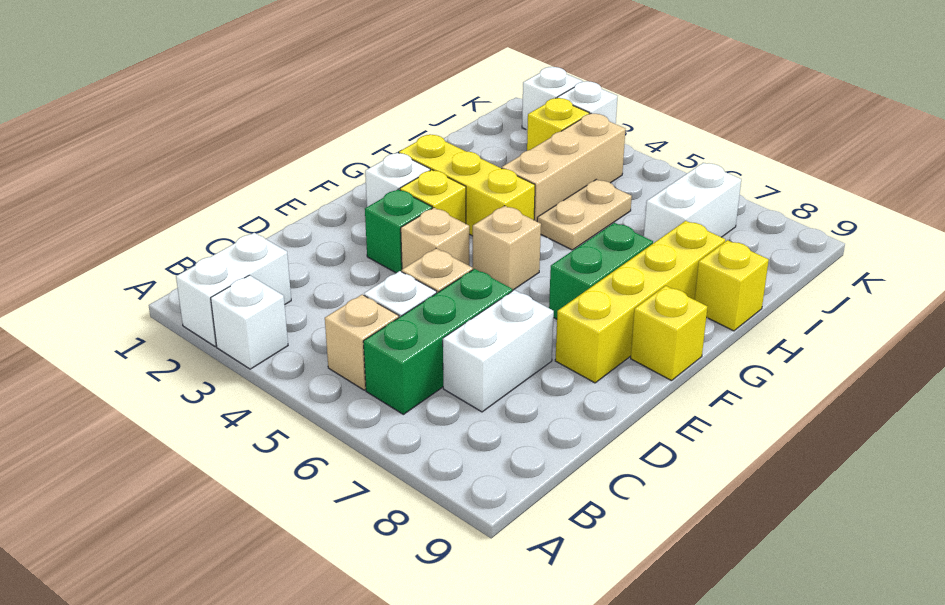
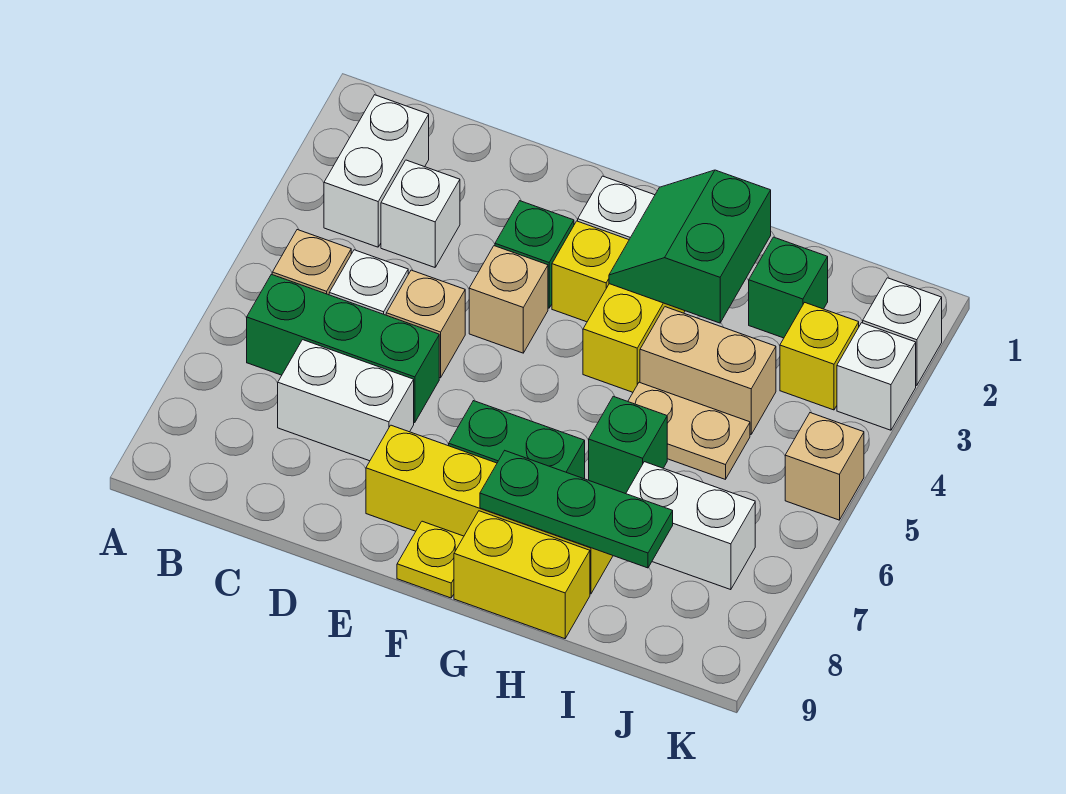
white brick A2:B2 level 1 -> white brick B2:B3 level 1
white brick A3 level 1 -> white brick C3 level 1
tan brick F5 level 1 -> tan brick K5 level 1
yellow brick F9 level 1 -> yellow plate F9 level 1
none -> green slope G2:H3 level 2 top H
none -> green plate G8:I8 level 2
tan brick H4:J4 level 1 -> tan brick H4:I4 level 1
none -> green brick H6 level 1
yellow brick H9 level 1 -> yellow brick G9:H9 level 1
none -> green brick I2 level 1

